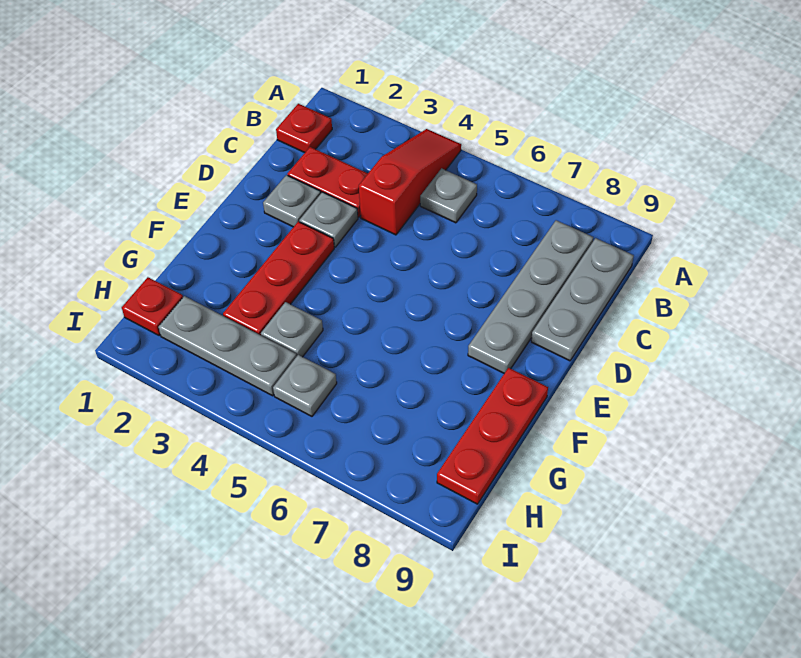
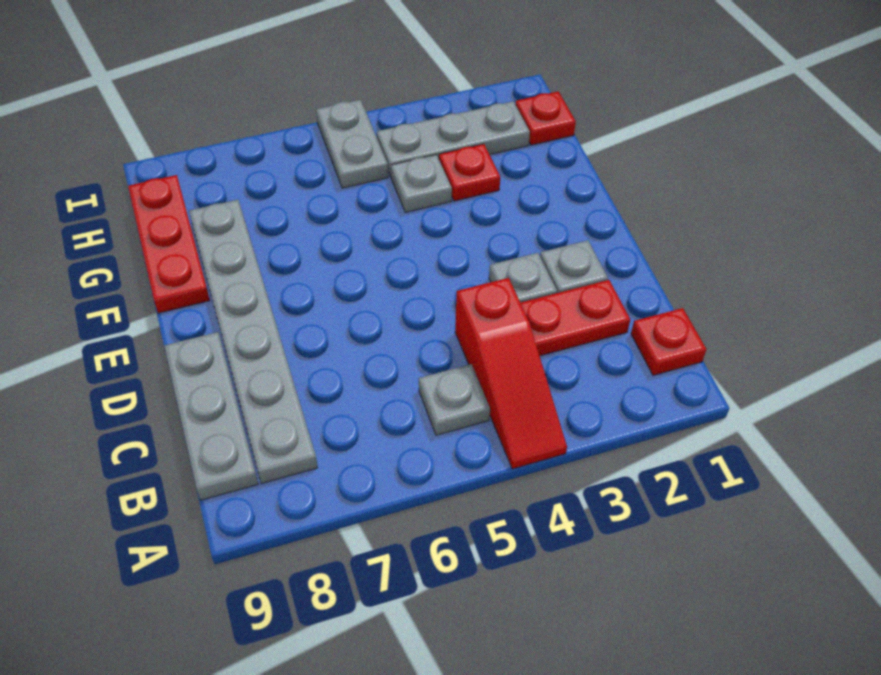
grey plate B8:E8 level 1 -> grey plate B8:G8 level 1
red plate E3:G3 level 1 -> red plate G3 level 1
grey plate H5 level 1 -> grey plate H5:I5 level 1

